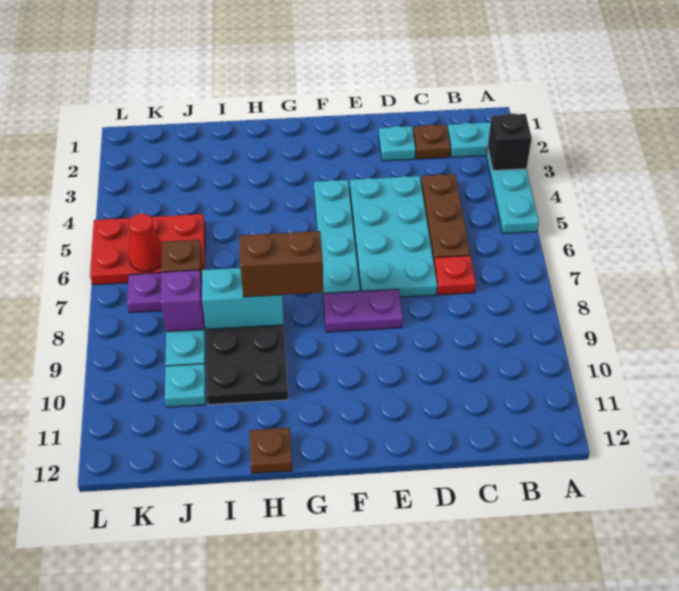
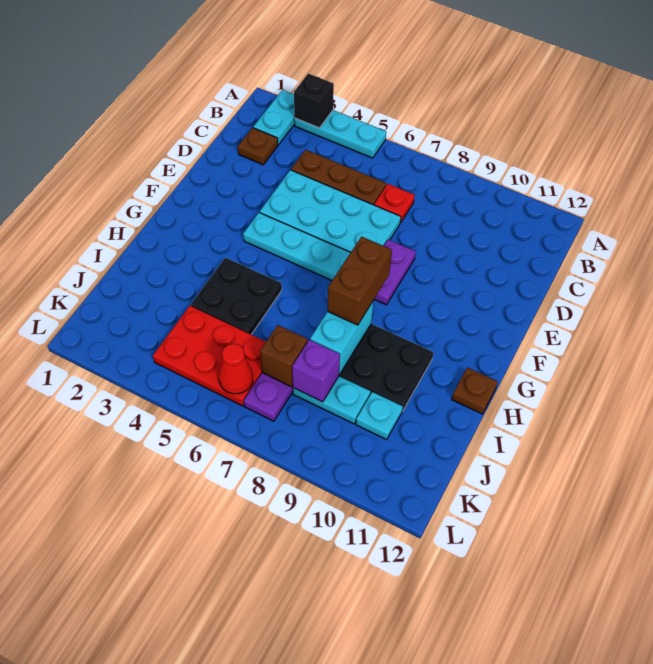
cyan plate D2 level 1 -> none
none -> black plate H4:I5 level 1
red plate J5:L6 level 1 -> red plate J4:K6 level 1

